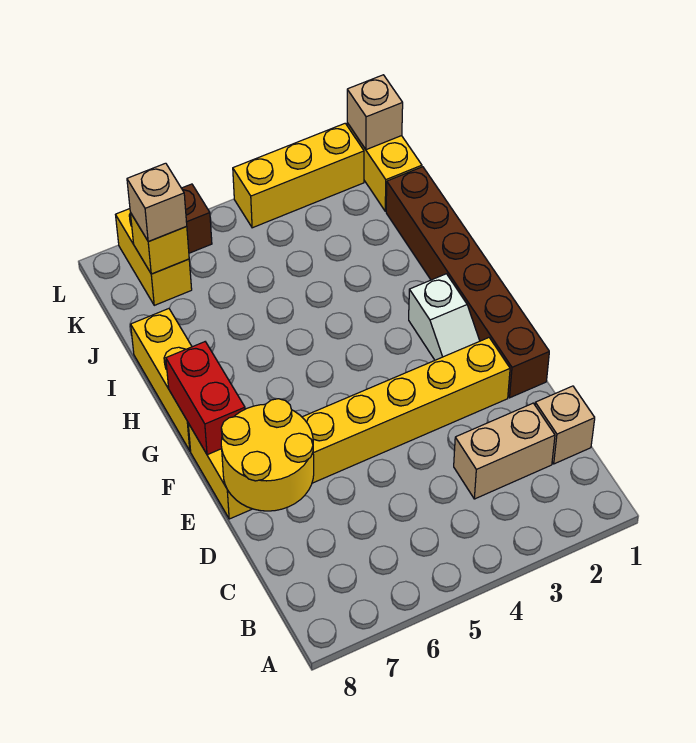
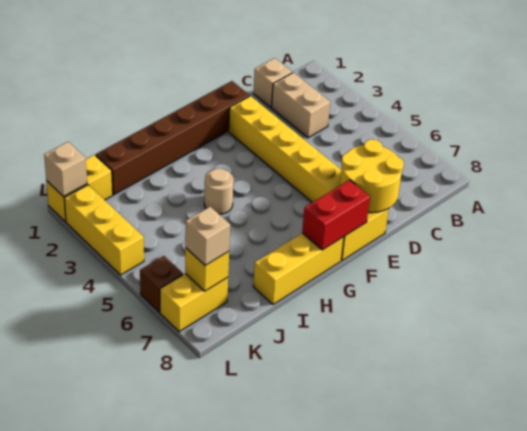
white slope F2:G2 level 1 top G -> none
none -> tan round brick H4 level 1

